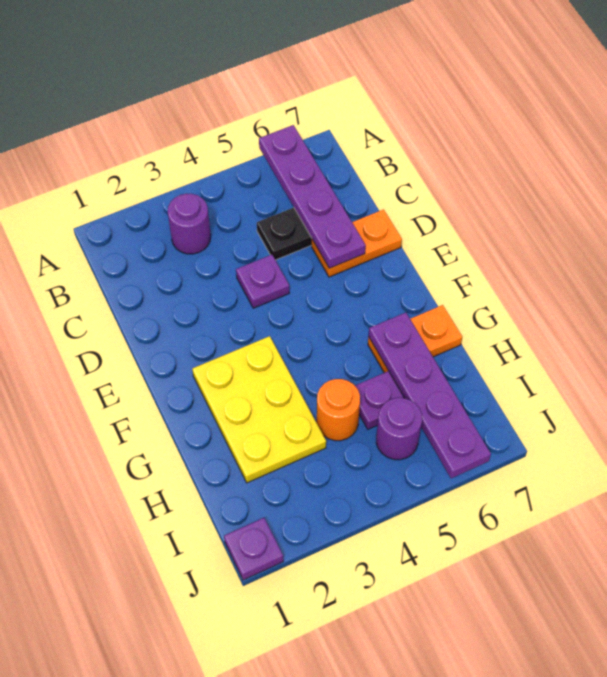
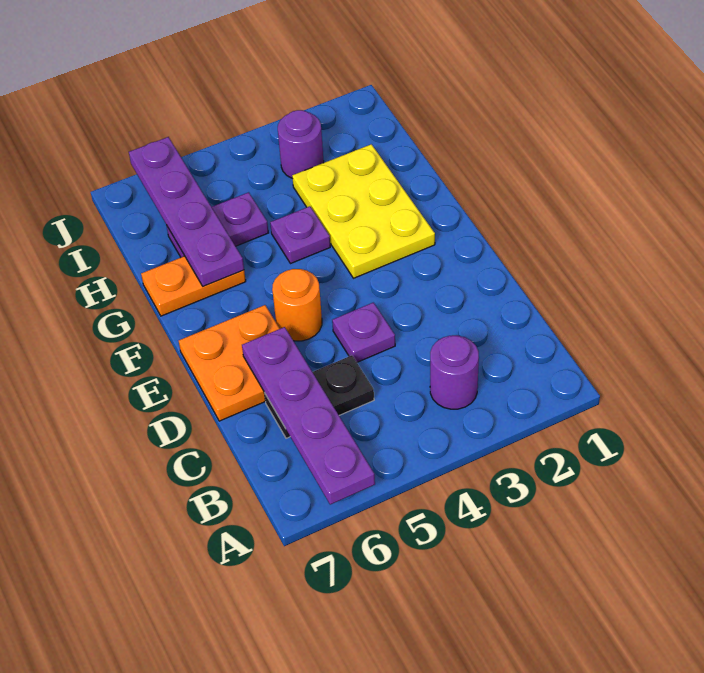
orange plate D6:D7 level 1 -> orange plate D6:E7 level 1
orange round brick H4 level 1 -> orange round brick E5 level 1
purple round brick I5 level 1 -> purple round brick I3 level 1
purple plate J1 level 1 -> purple plate G4 level 1

